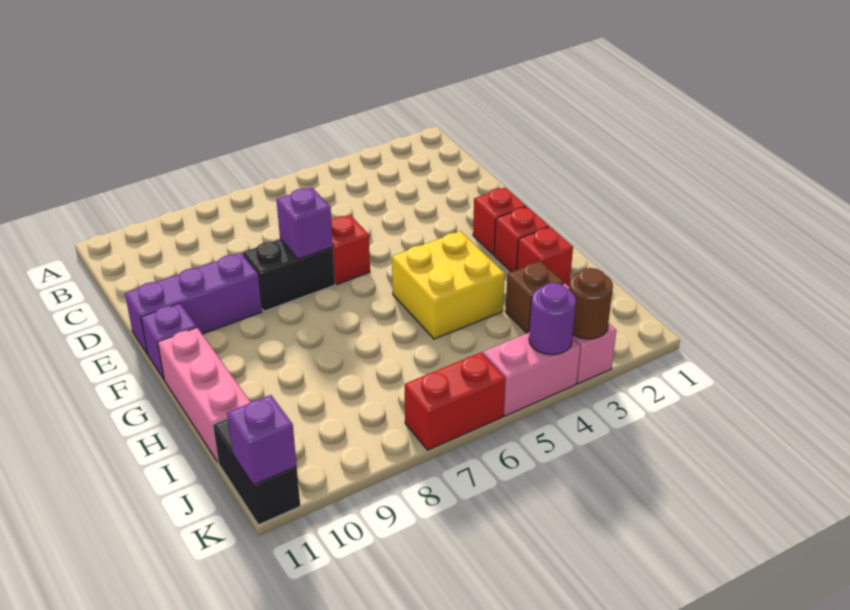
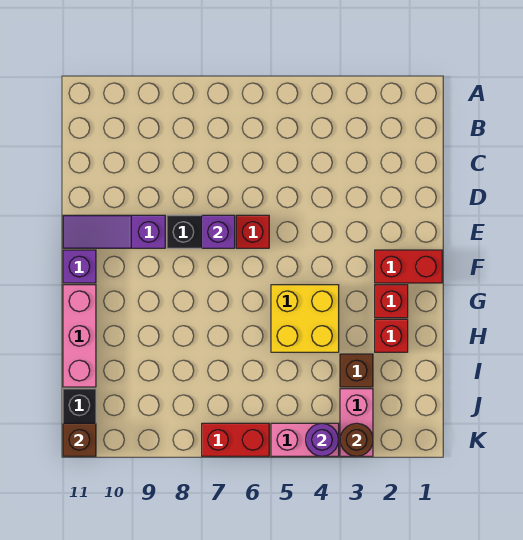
purple brick E9:E11 level 1 -> purple slope E9:E11 level 1 top 9
red brick F2 level 1 -> red brick F1:F2 level 1
purple brick K11 level 2 -> brown brick K11 level 2

